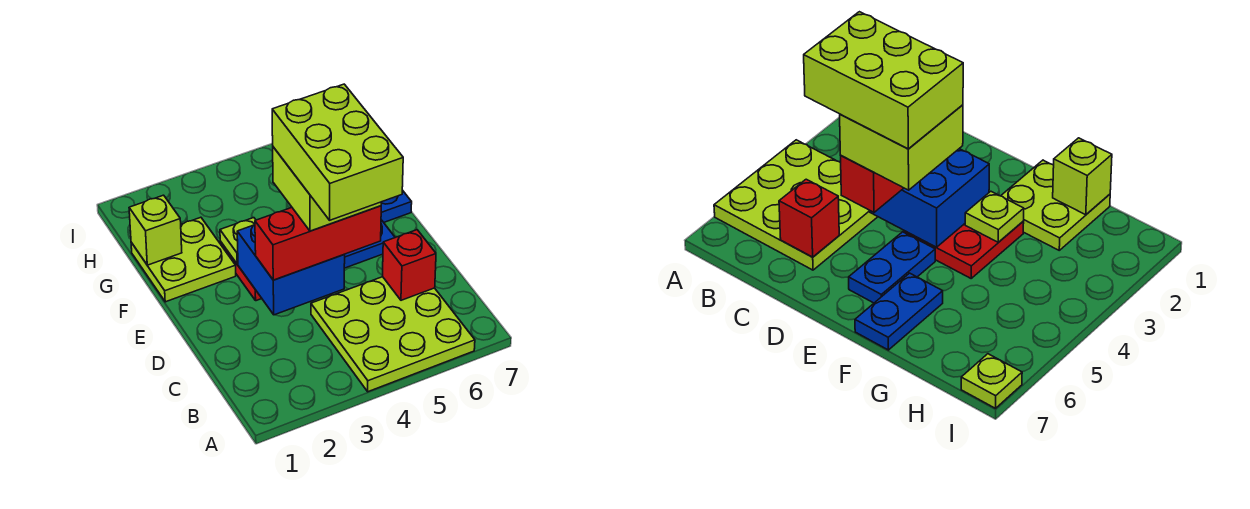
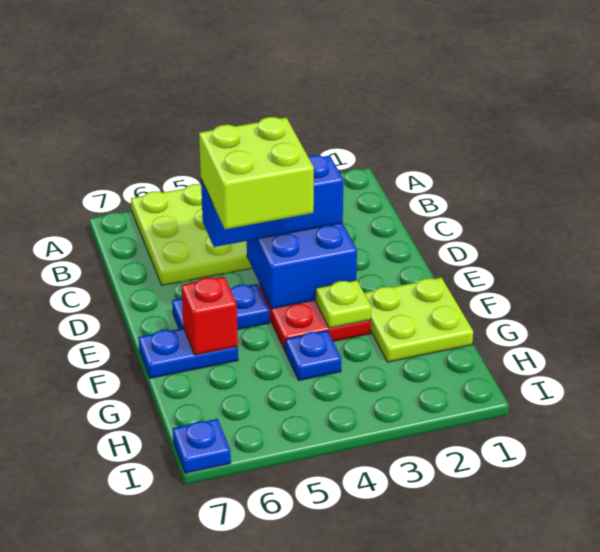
lime brick C4:E5 level 5 -> none
red brick C6 level 2 -> red brick F6 level 2
red brick D3:D5 level 3 -> blue brick D3:D5 level 3
lime brick G1 level 2 -> none
none -> blue plate G4 level 1
lime plate I7 level 1 -> blue plate I7 level 1

